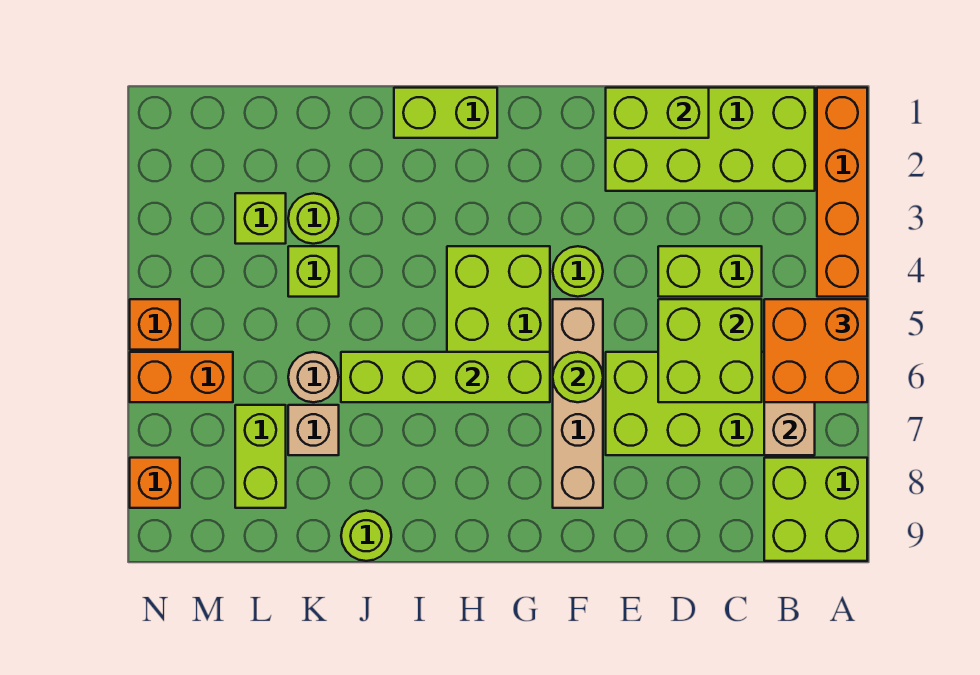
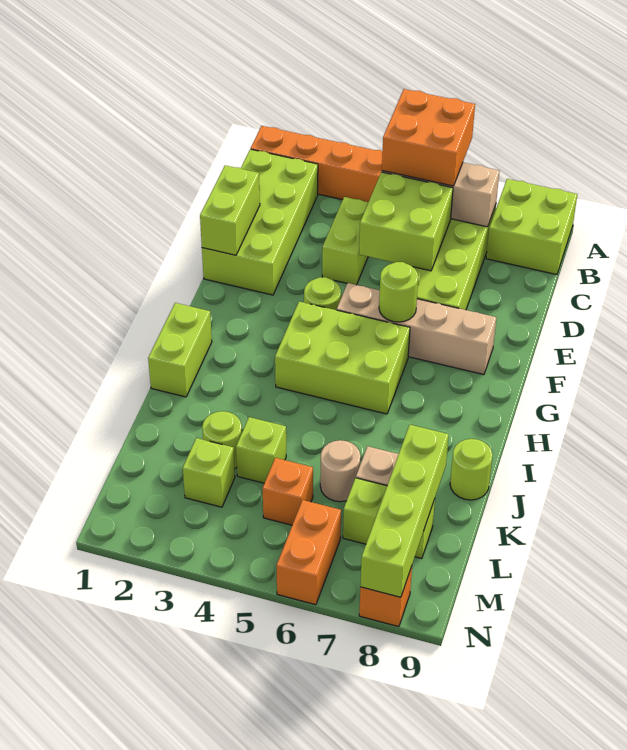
lime brick G6:J6 level 2 -> lime brick K8:N8 level 2
orange brick N5 level 1 -> orange brick L5 level 1

